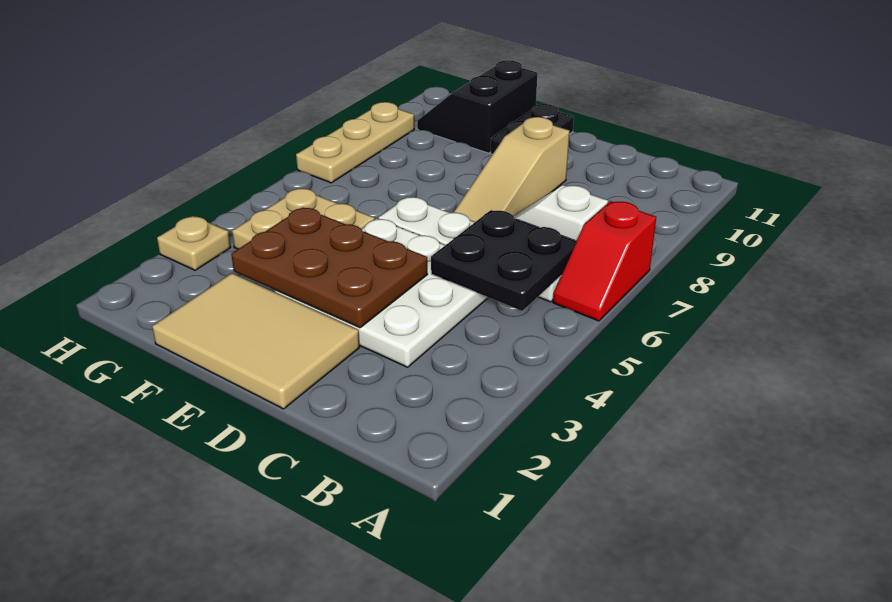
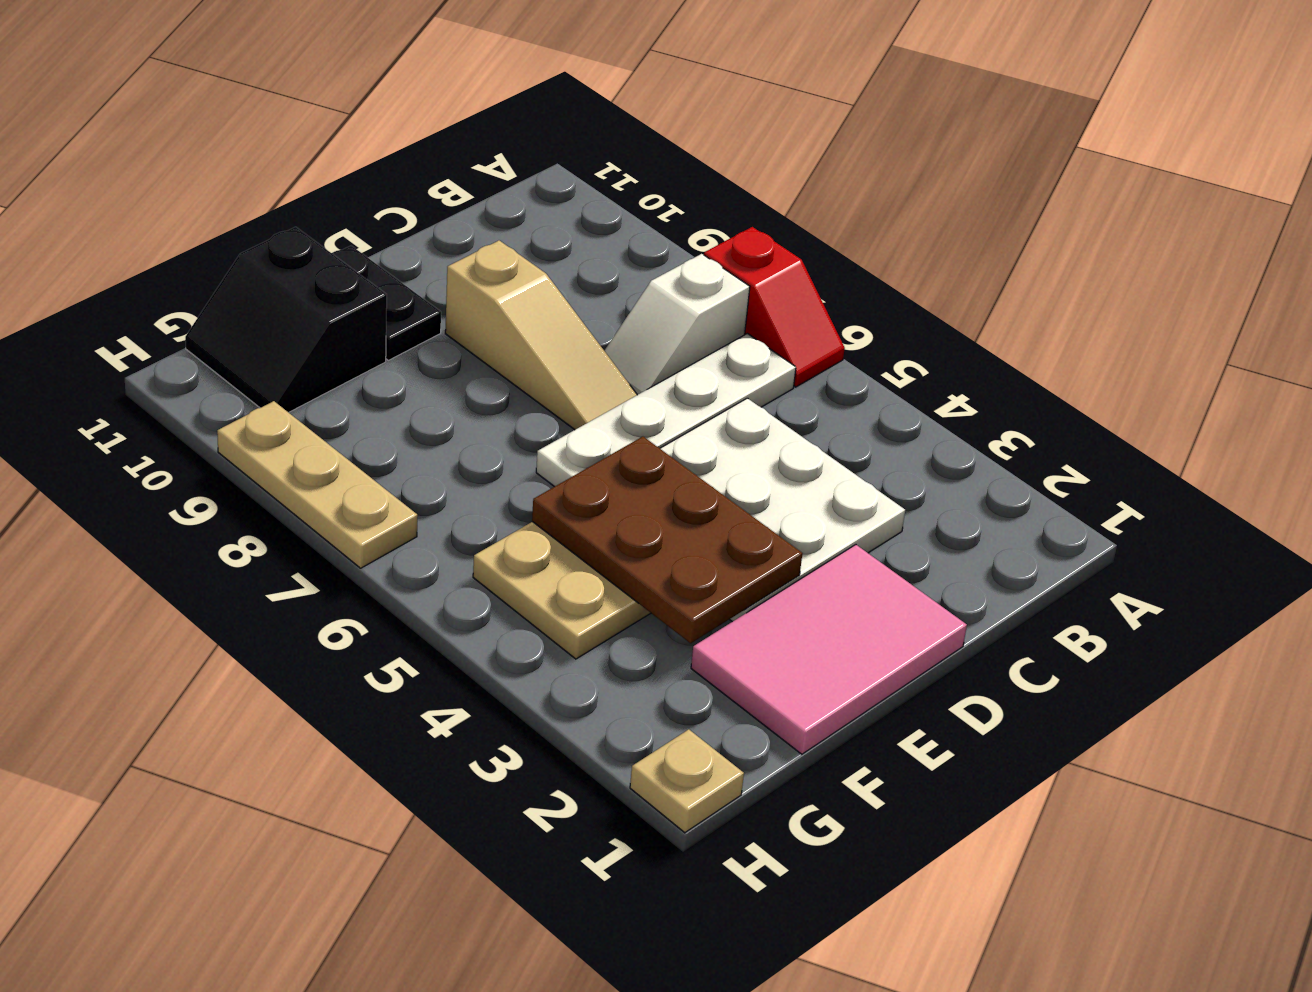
black plate B5:C6 level 2 -> none
tan tile D1:F2 level 1 -> pink tile D1:F2 level 1
brown plate D3:F4 level 2 -> brown plate E3:F5 level 2
tan plate H3 level 1 -> tan plate H1 level 1

